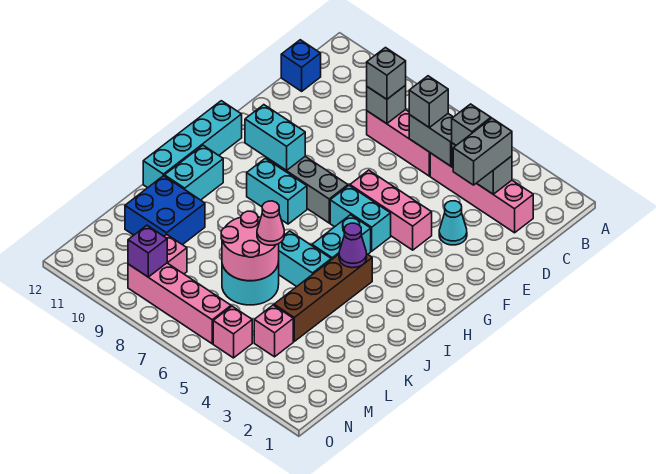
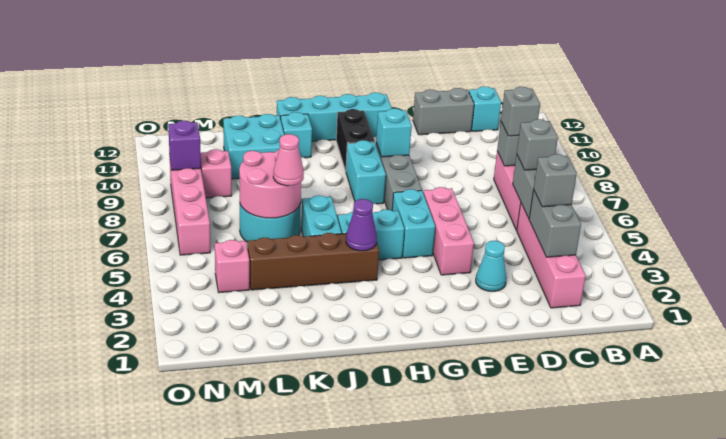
grey brick C3:D3 level 3 -> grey brick D12:E12 level 1
blue brick C12 level 1 -> cyan brick C12 level 1
cyan brick G9:G10 level 2 -> cyan brick G9 level 2
none -> black brick H10:H11 level 1
cyan brick I11:J11 level 1 -> cyan brick J11 level 1
blue brick K10:L11 level 1 -> cyan brick K10:L11 level 1
pink brick N5 level 1 -> none

